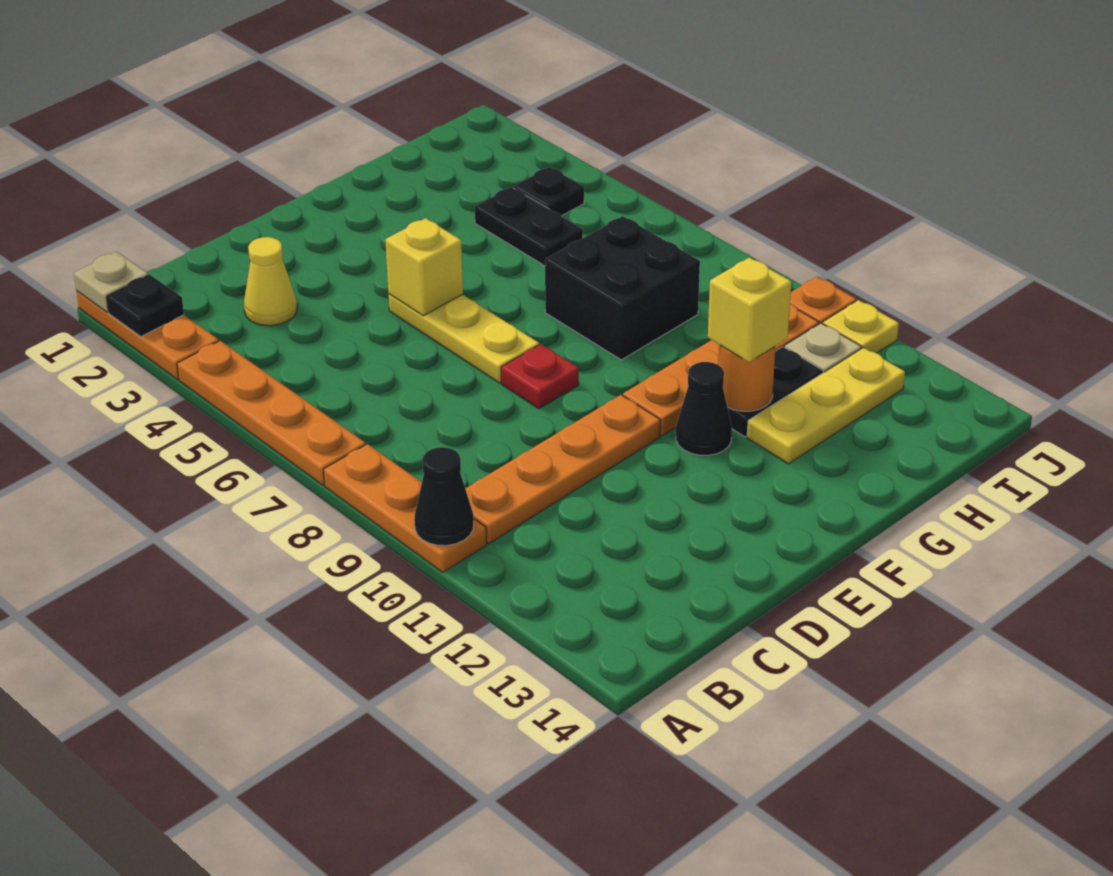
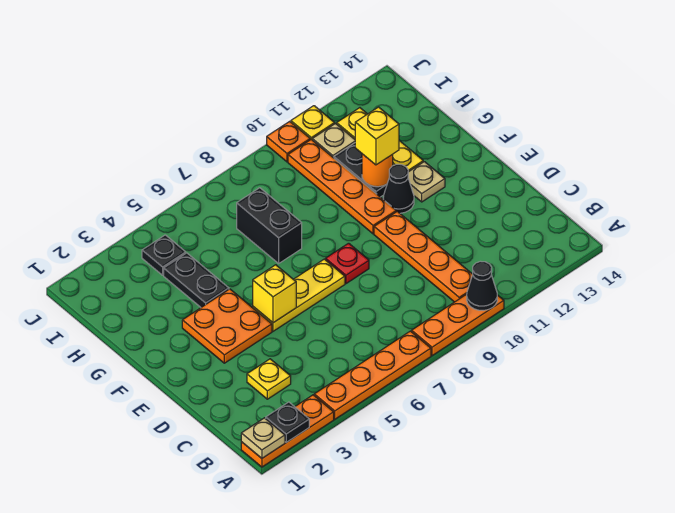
yellow cone C3 level 1 -> yellow plate C3 level 1
none -> orange plate E3:F4 level 1
none -> tan plate F12 level 1
black brick G7:H8 level 1 -> black brick G7:H7 level 1
black plate H4:H5 level 1 -> black plate G4:H4 level 1

